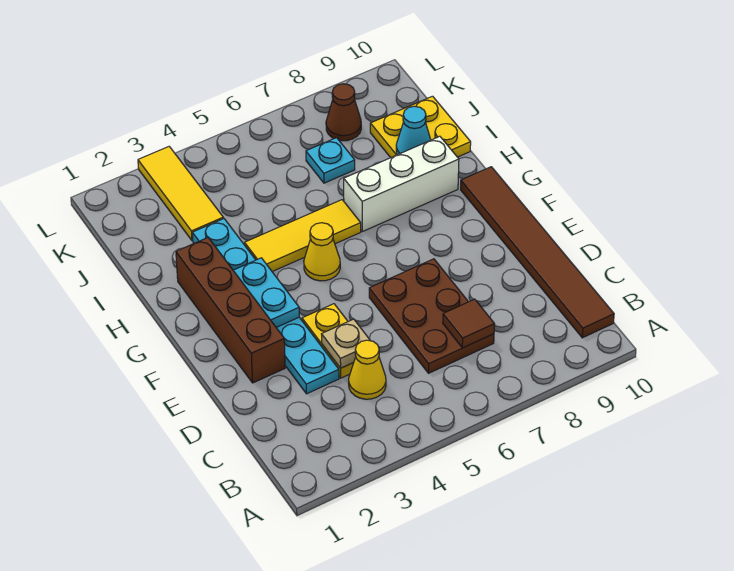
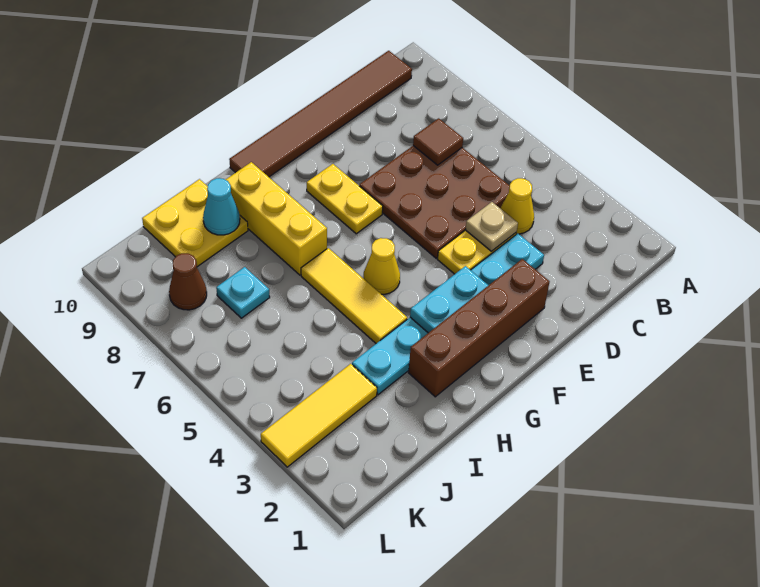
brown plate C6:E7 level 1 -> brown plate C5:E7 level 1
none -> yellow plate F7:F8 level 1
white brick H7:H9 level 1 -> yellow brick H7:H9 level 1

